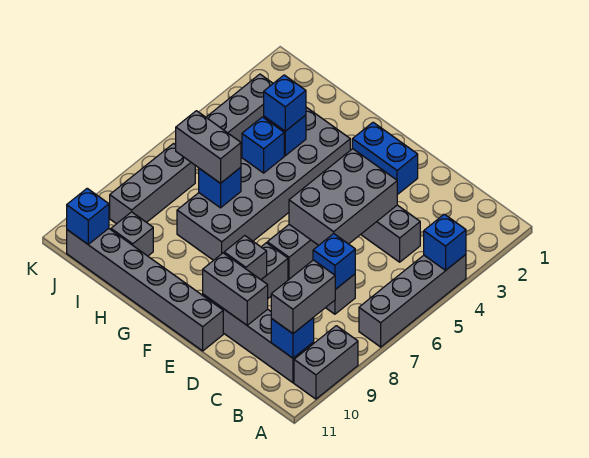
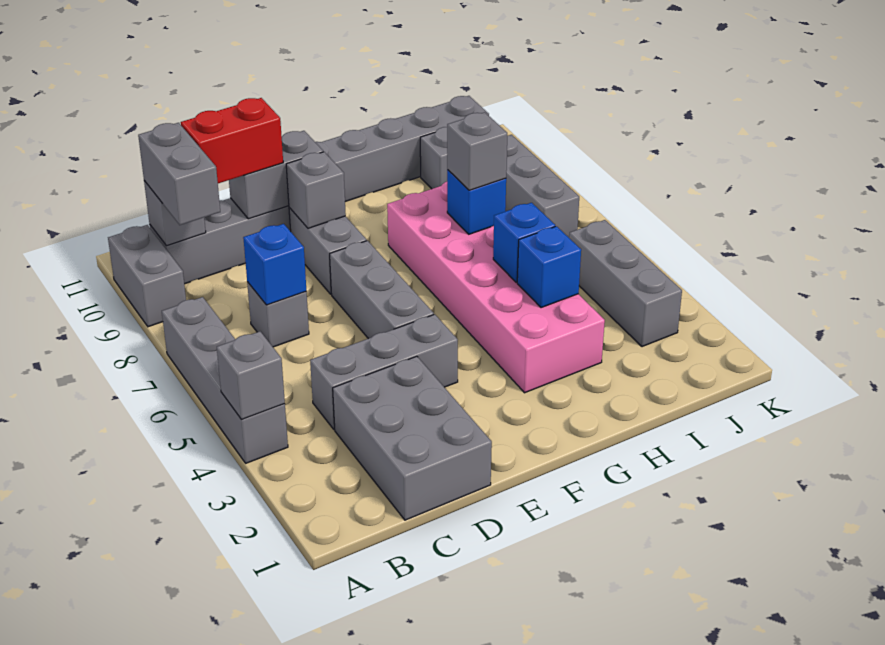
blue brick A4 level 2 -> grey brick A4 level 2
blue brick B10 level 2 -> grey brick B10 level 2
none -> red brick C10:D10 level 3
grey brick D4:E6 level 2 -> grey brick C1:D3 level 1
blue brick E2:F2 level 1 -> none
grey brick G3:H8 level 1 -> pink brick G3:H8 level 1
blue brick H4 level 3 -> none
grey brick H7:I7 level 3 -> grey brick H7 level 3
blue brick J11 level 2 -> none

